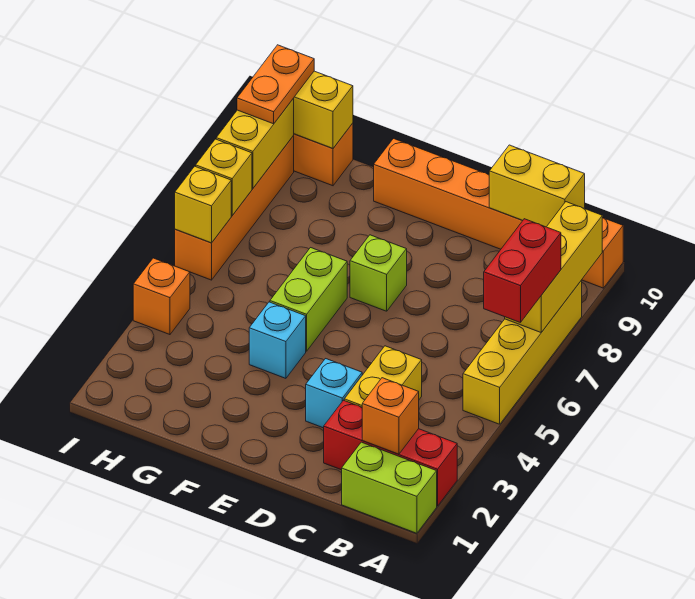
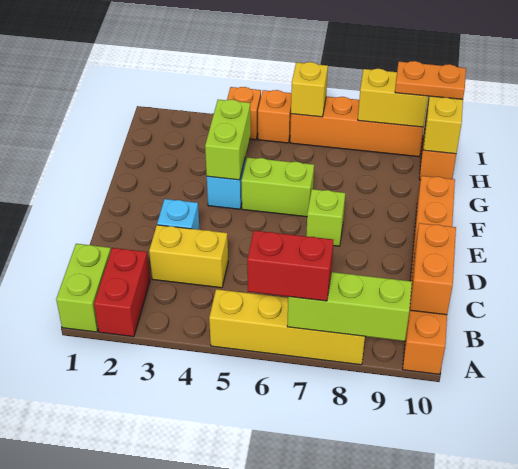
red brick A2:C2 level 1 -> red brick A2:B2 level 1
yellow brick A7:A9 level 2 -> lime brick A7:A9 level 2
orange brick B2 level 2 -> orange brick I5 level 1
yellow brick B10:C10 level 2 -> orange brick B10:C10 level 2
none -> lime brick F4:G4 level 2
yellow brick I7 level 2 -> none

